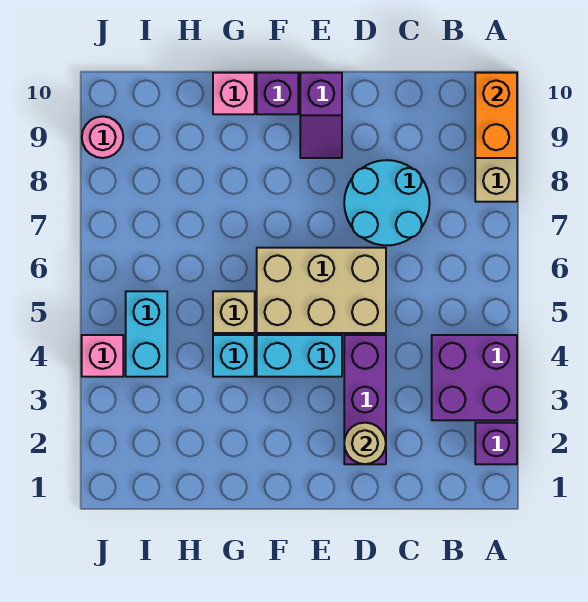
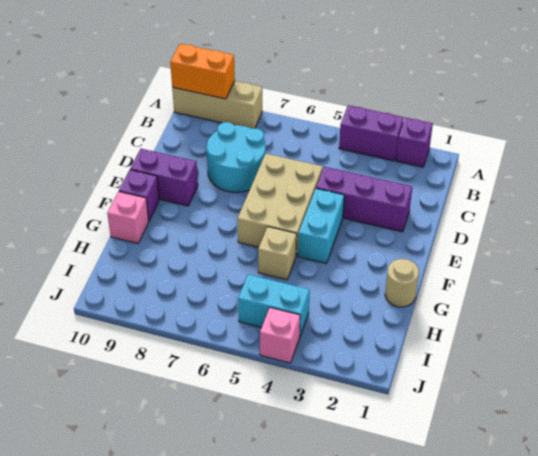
purple brick A3:B4 level 1 -> purple brick A3:A4 level 1
tan round brick D2 level 2 -> tan round brick G1 level 1
purple slope E9:E10 level 1 top 10 -> purple brick E9:E10 level 1
cyan brick G4 level 1 -> none
pink round brick J9 level 1 -> none

